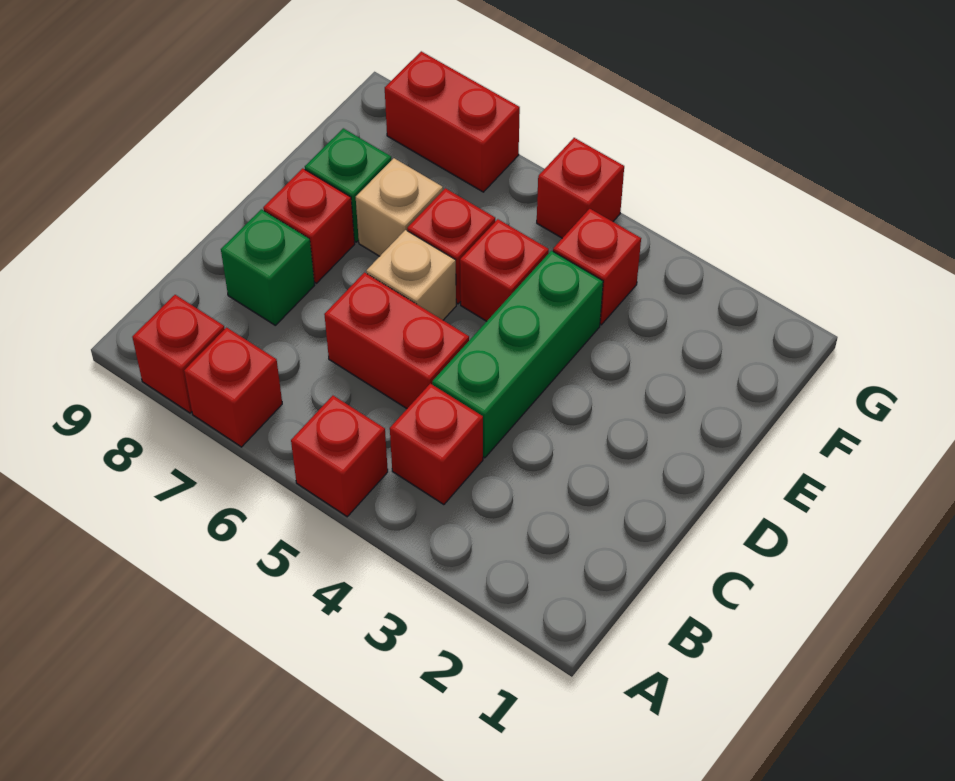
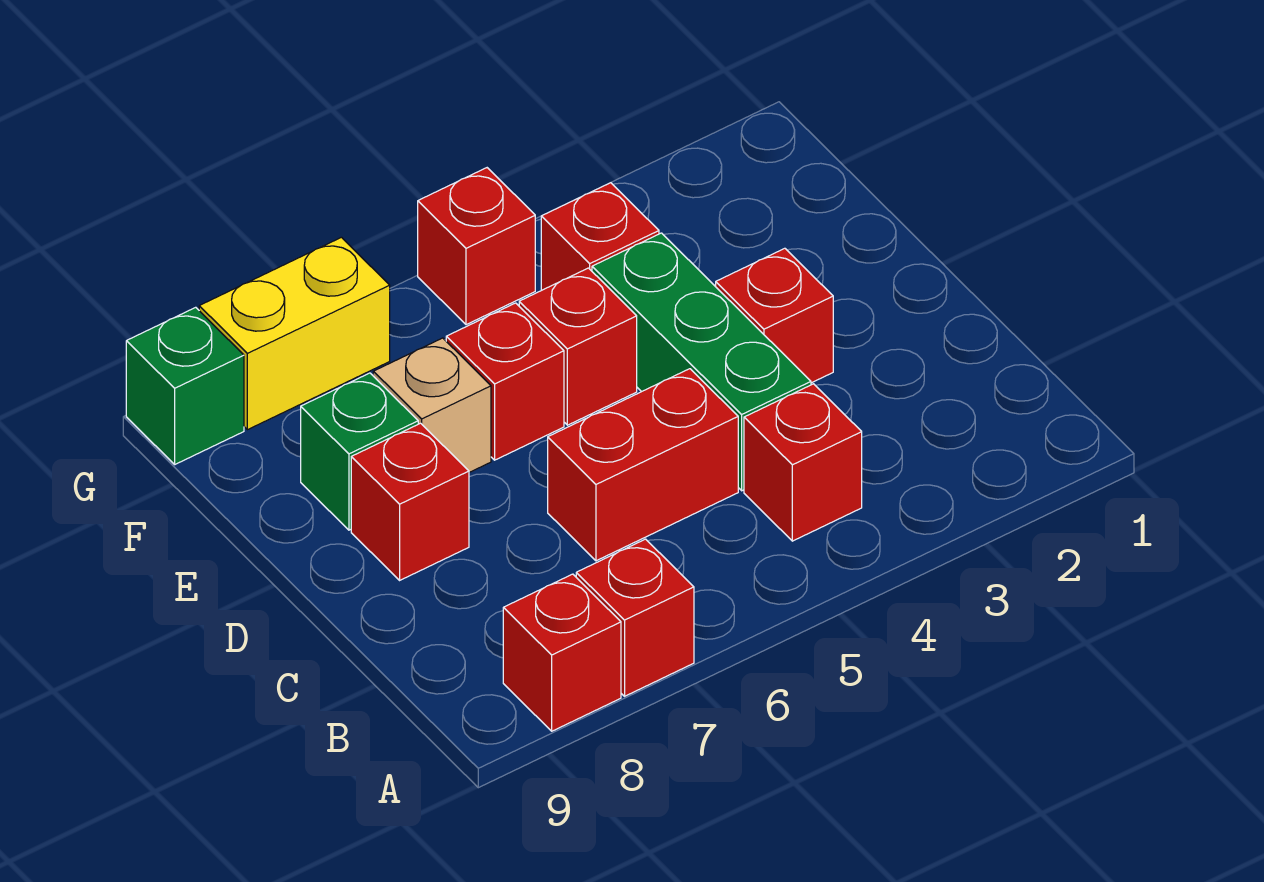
red brick A5 level 1 -> red brick D3 level 1
green brick C8 level 1 -> green brick G9 level 1
tan brick D6 level 1 -> none
red brick G7:G8 level 1 -> yellow brick G7:G8 level 1

